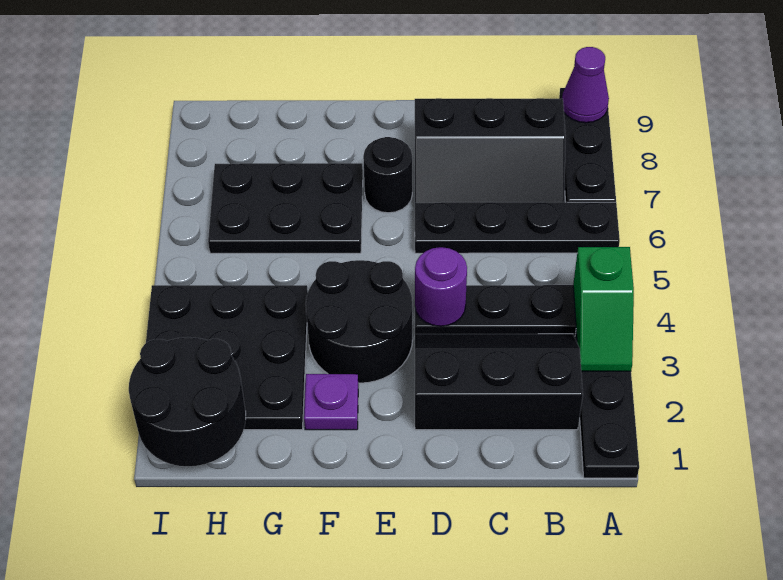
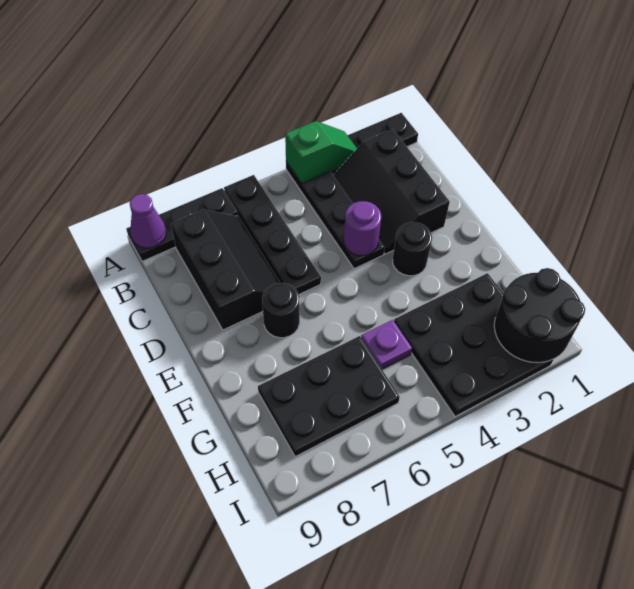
black round brick E3:F4 level 1 -> black round brick E3 level 1
purple plate F2 level 1 -> purple plate G5 level 1
black plate F6:H7 level 1 -> black plate G6:H8 level 1

